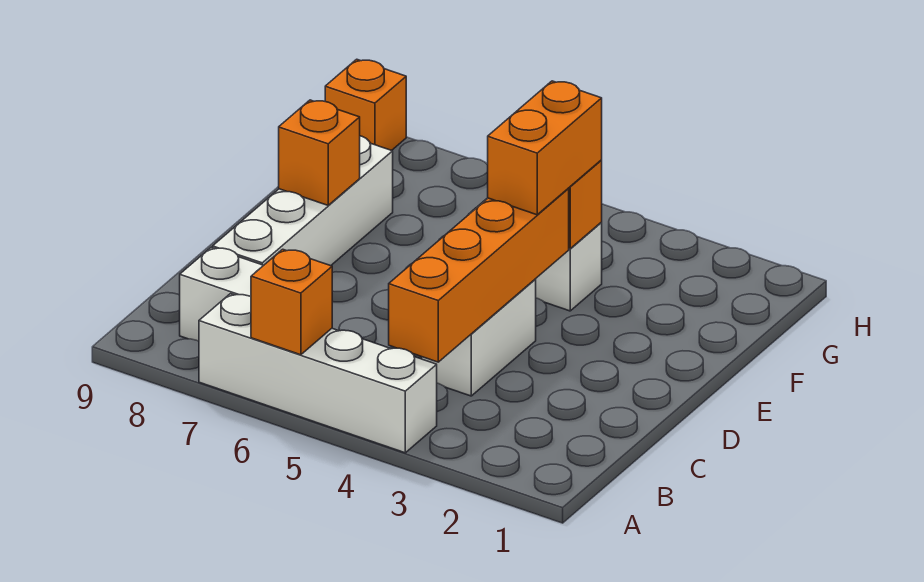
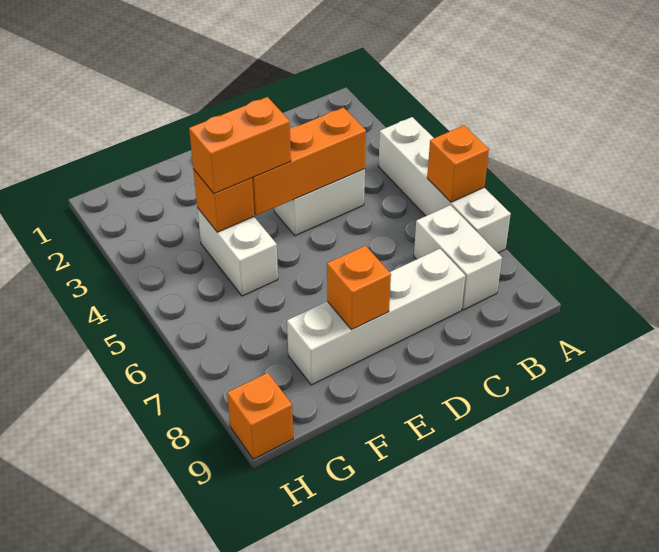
orange brick B4:E4 level 2 -> orange brick C4:E4 level 2

